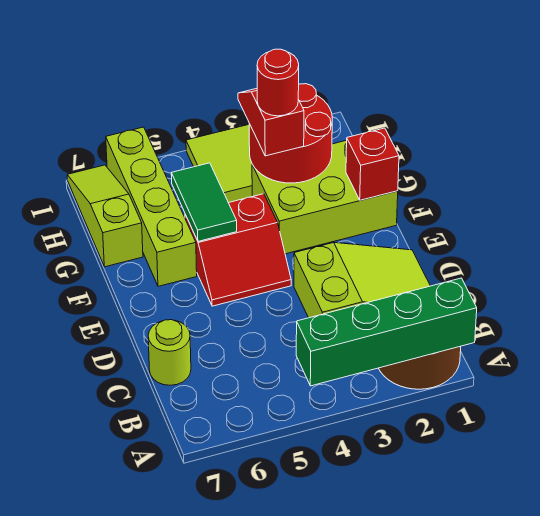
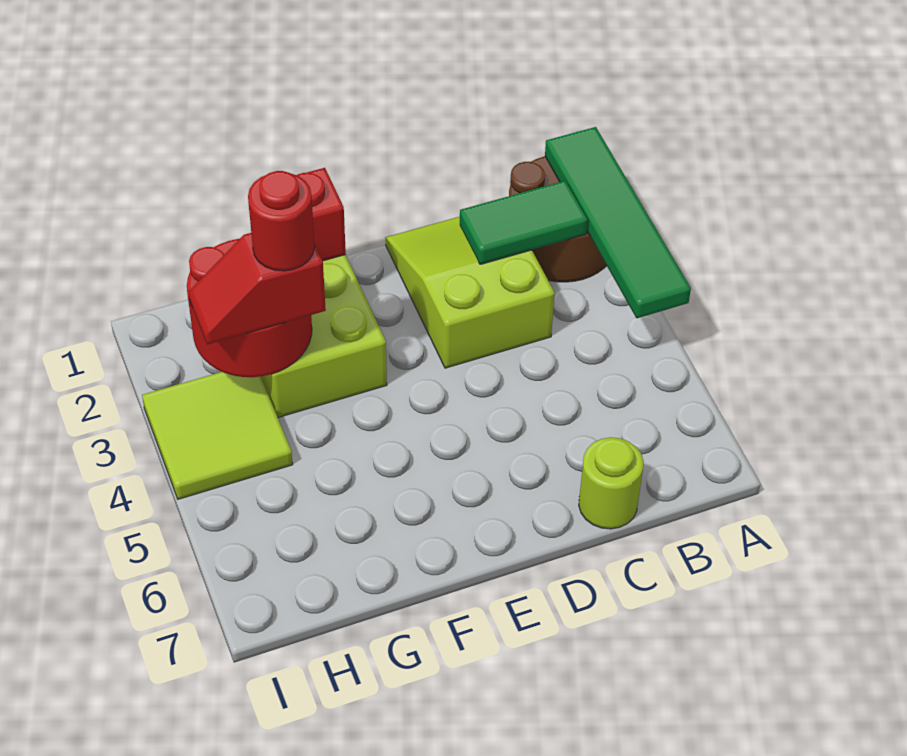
green brick A1:A4 level 2 -> green tile A1:A4 level 2
red slope E4:F5 level 1 top F -> none
green tile F5:G5 level 2 -> green tile B2:C2 level 2
lime brick F6:I6 level 1 -> none
lime slope G7:I7 level 1 top G -> none

